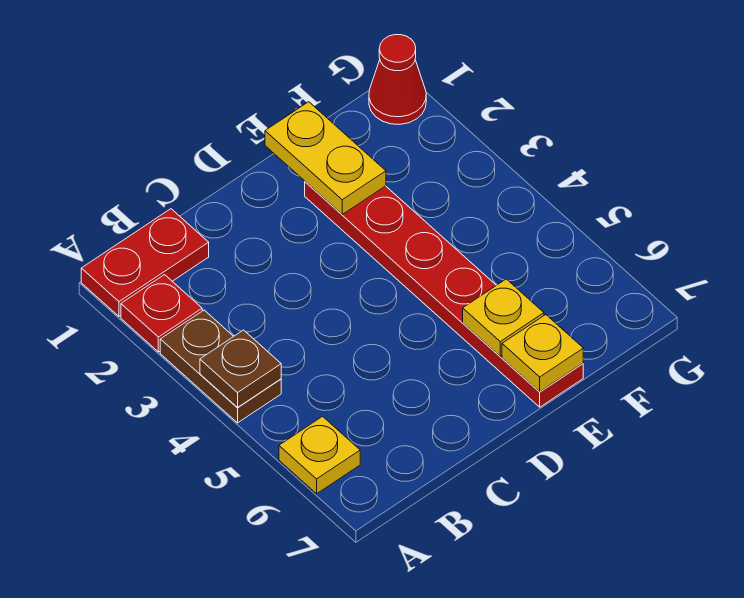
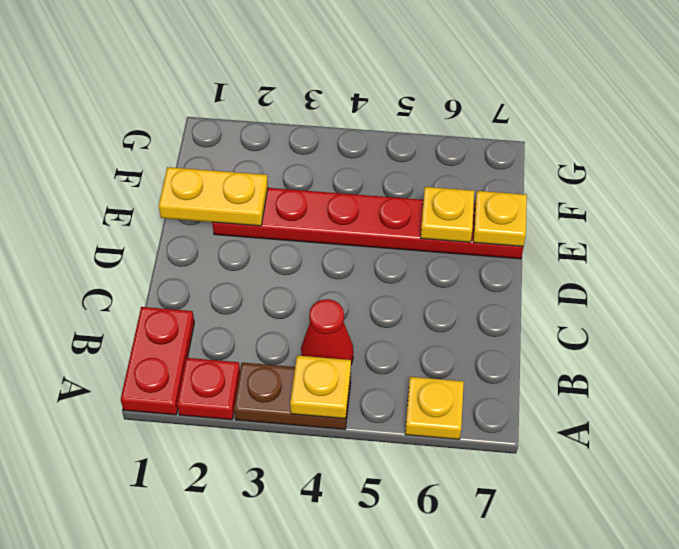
brown plate A4 level 2 -> yellow plate A4 level 2
red cone G1 level 1 -> red cone B4 level 1

